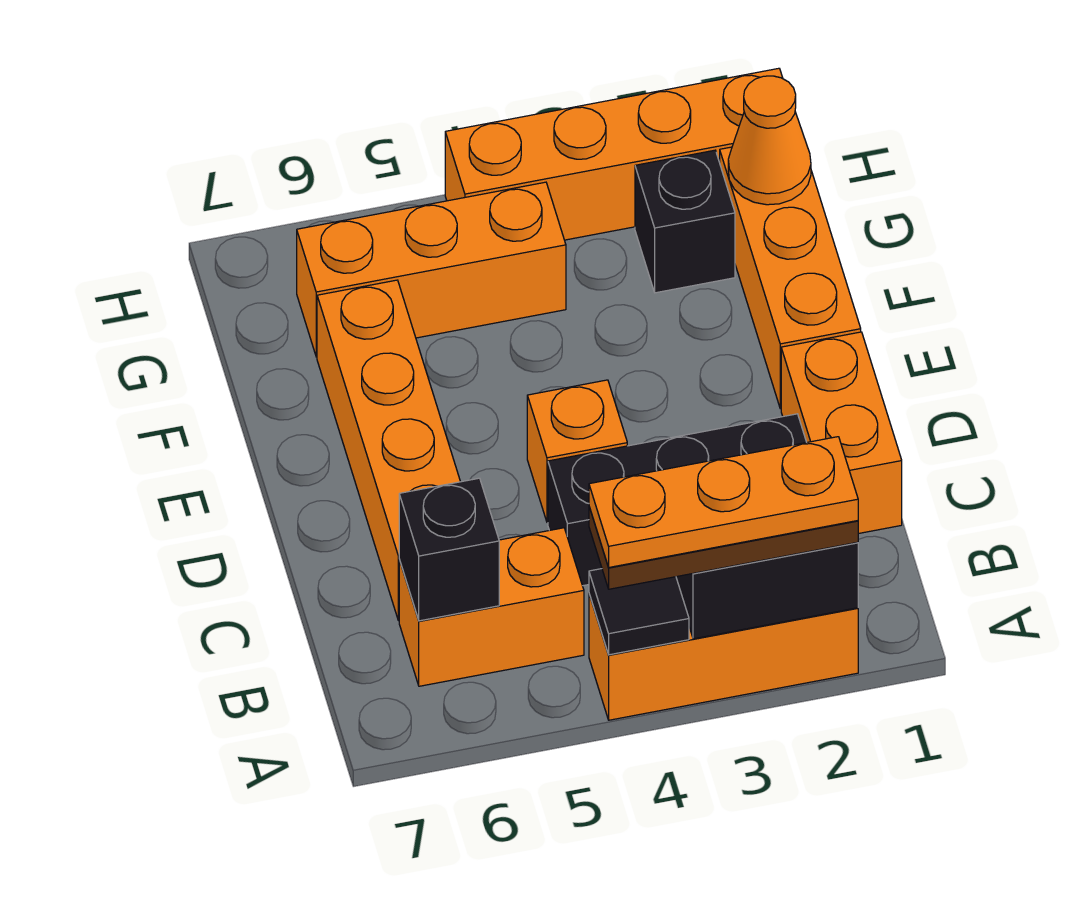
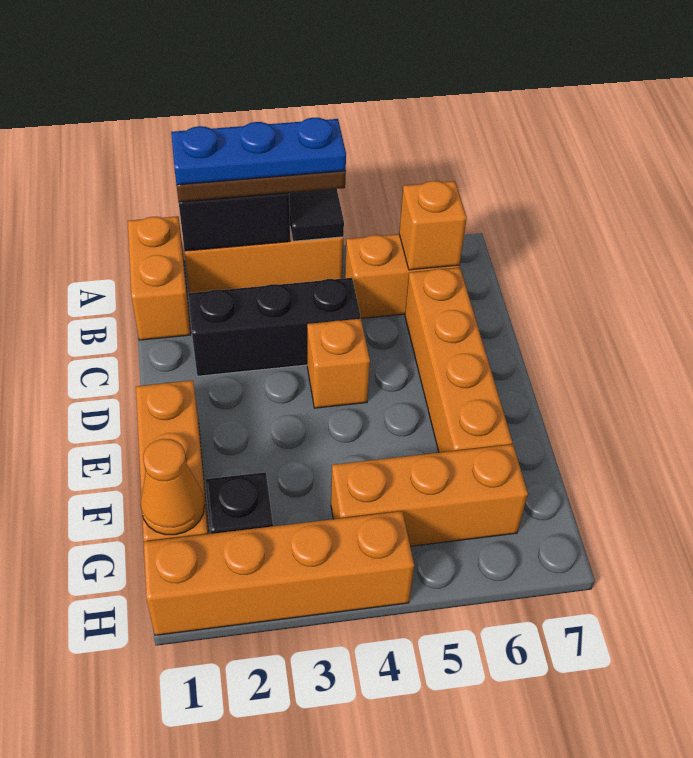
orange plate A2:A4 level 4 -> blue plate A2:A4 level 4
black brick B6 level 2 -> orange brick B6 level 2
orange brick C1:D1 level 1 -> orange brick A1:B1 level 1

